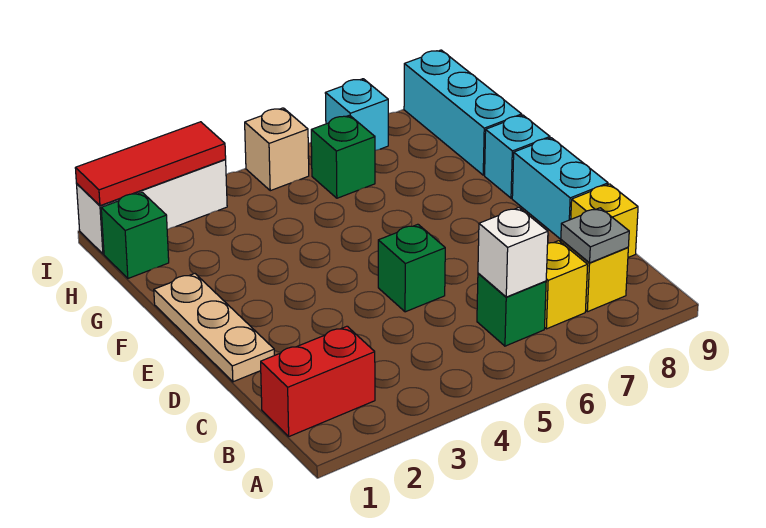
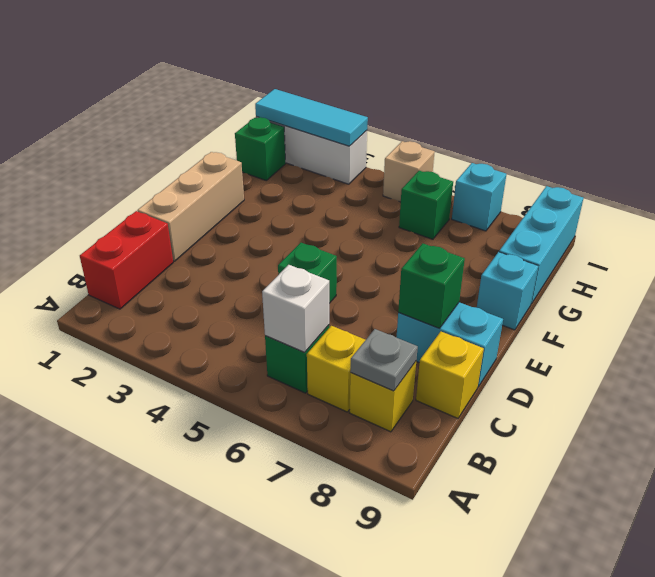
red brick B1:B2 level 1 -> red brick B1:C1 level 1
tan plate D1:F1 level 1 -> tan brick D1:F1 level 1
none -> green brick D8 level 2
cyan brick D9:E9 level 1 -> cyan brick D8:D9 level 1
red tile I1:I3 level 2 -> cyan tile I1:I3 level 2

